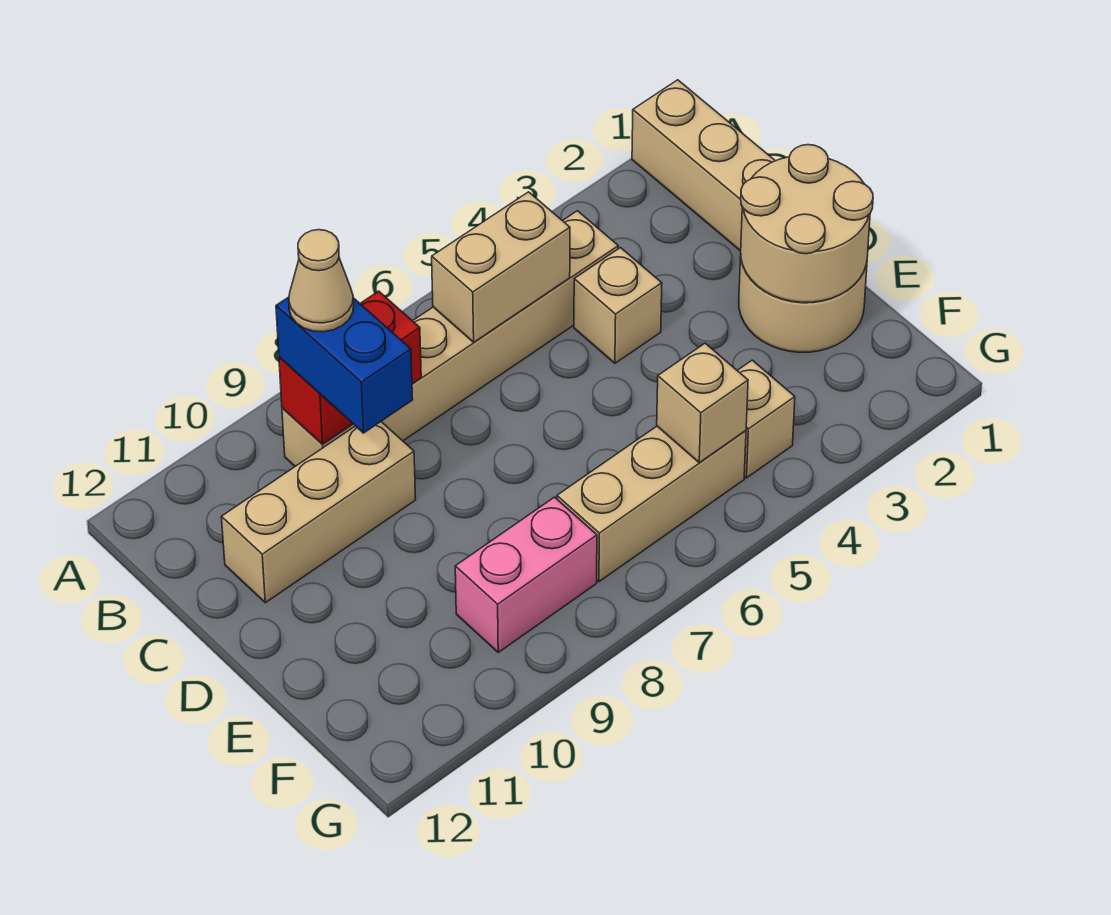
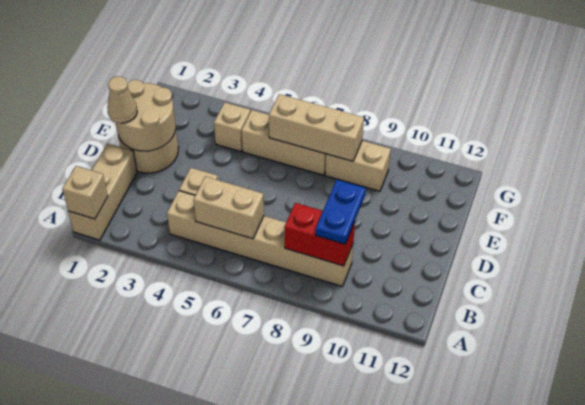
blue brick B9:C9 level 3 -> blue plate B9:C9 level 3
tan cone B9 level 4 -> tan cone D1 level 3
tan brick C9:C11 level 1 -> tan brick F6:F8 level 2
tan brick F5 level 2 -> tan brick A1 level 2
pink brick F8:F9 level 1 -> tan brick F8:F9 level 1

